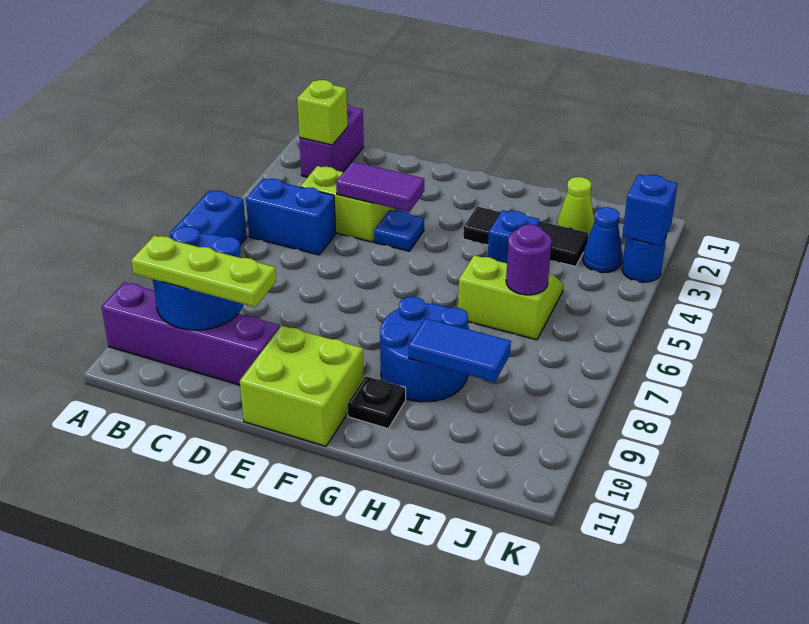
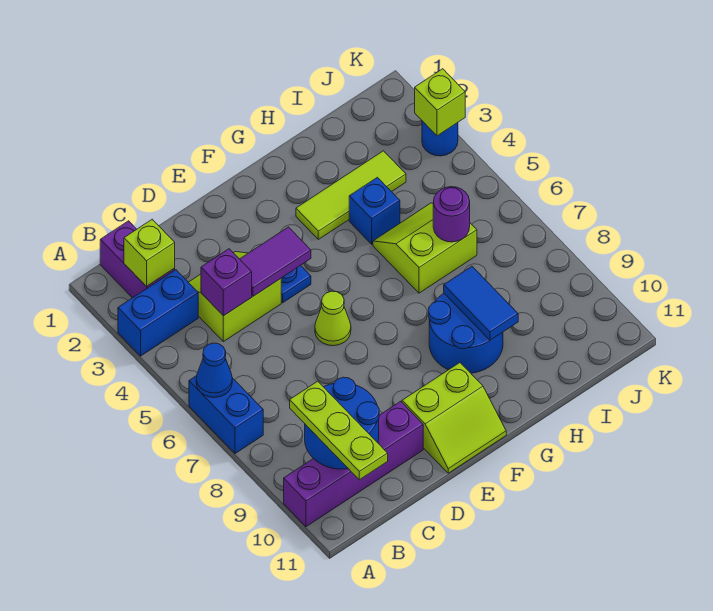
blue brick B5:C5 level 1 -> blue brick A3:B3 level 1
lime plate B10:D10 level 3 -> lime plate B9:B11 level 3
none -> purple brick C4 level 2
lime brick E10:F11 level 1 -> lime slope E10:F11 level 1 top 10
black tile G3:I3 level 1 -> lime tile G3:I3 level 1
black plate G10 level 1 -> none
blue tile H9:I9 level 2 -> blue tile H8:H9 level 2
lime cone I2 level 1 -> lime cone E6 level 1
blue cone J3 level 1 -> blue cone A6 level 2
blue brick K3 level 2 -> lime brick K3 level 2

